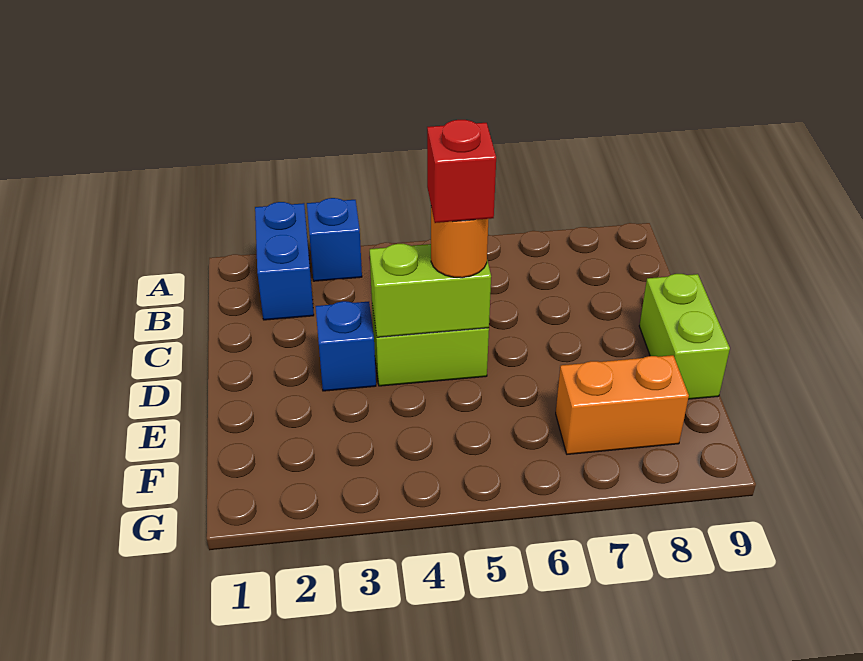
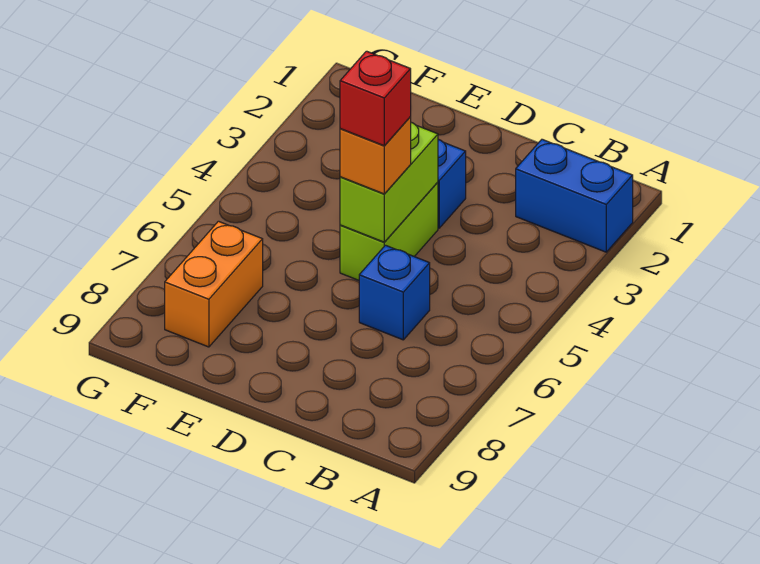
blue brick A3 level 1 -> blue brick C6 level 1
orange round brick D5 level 3 -> orange brick D5 level 3
lime brick D9:E9 level 1 -> none

